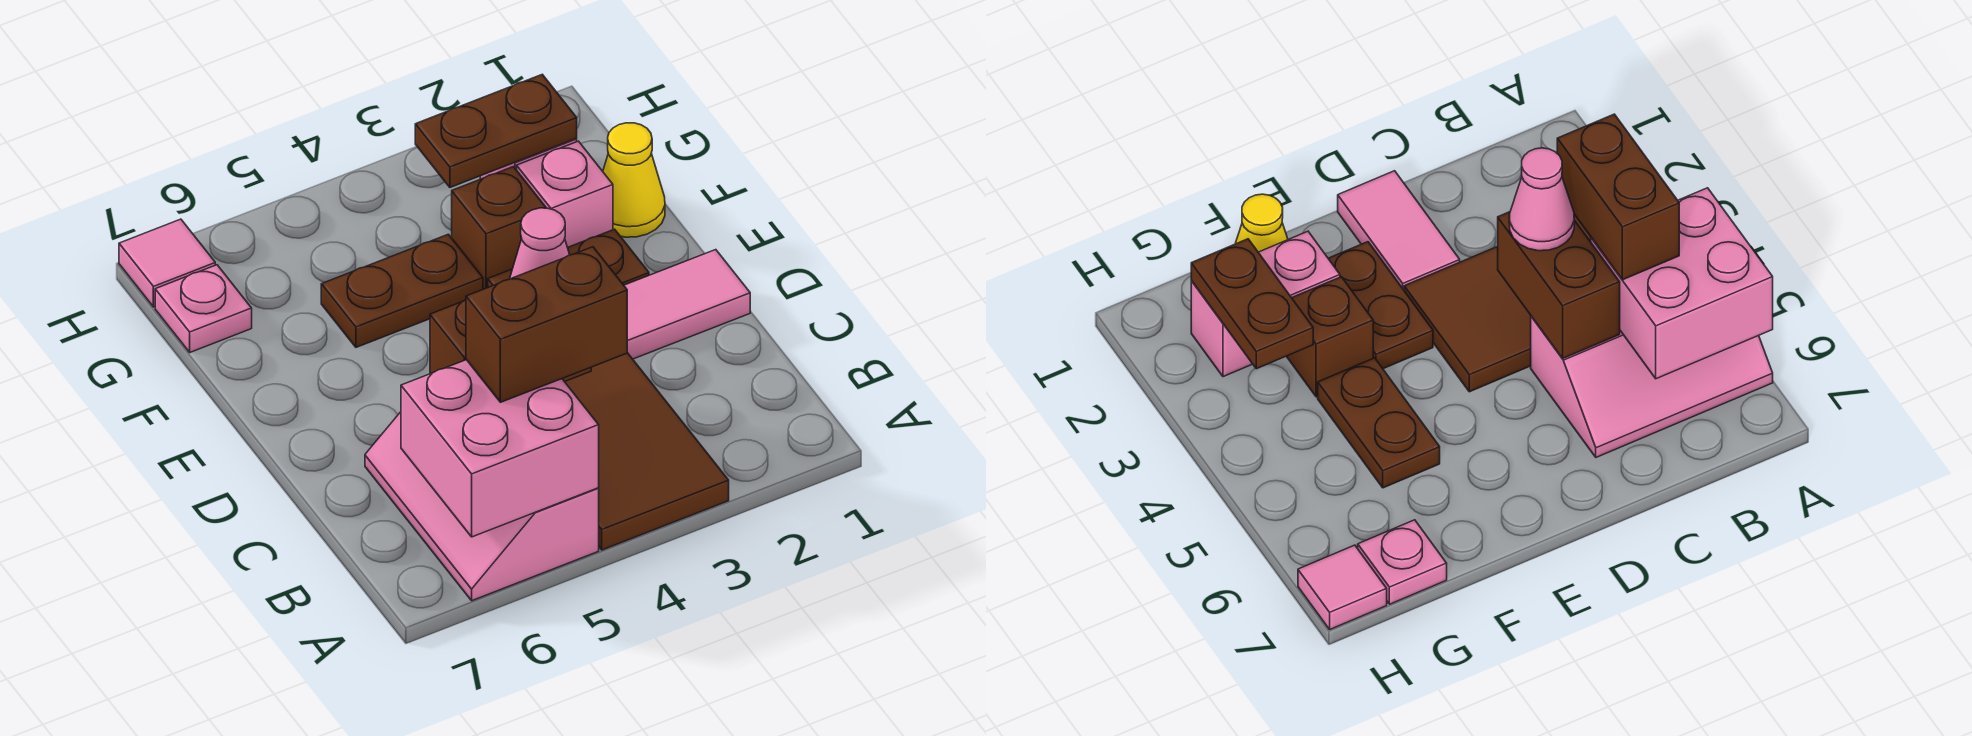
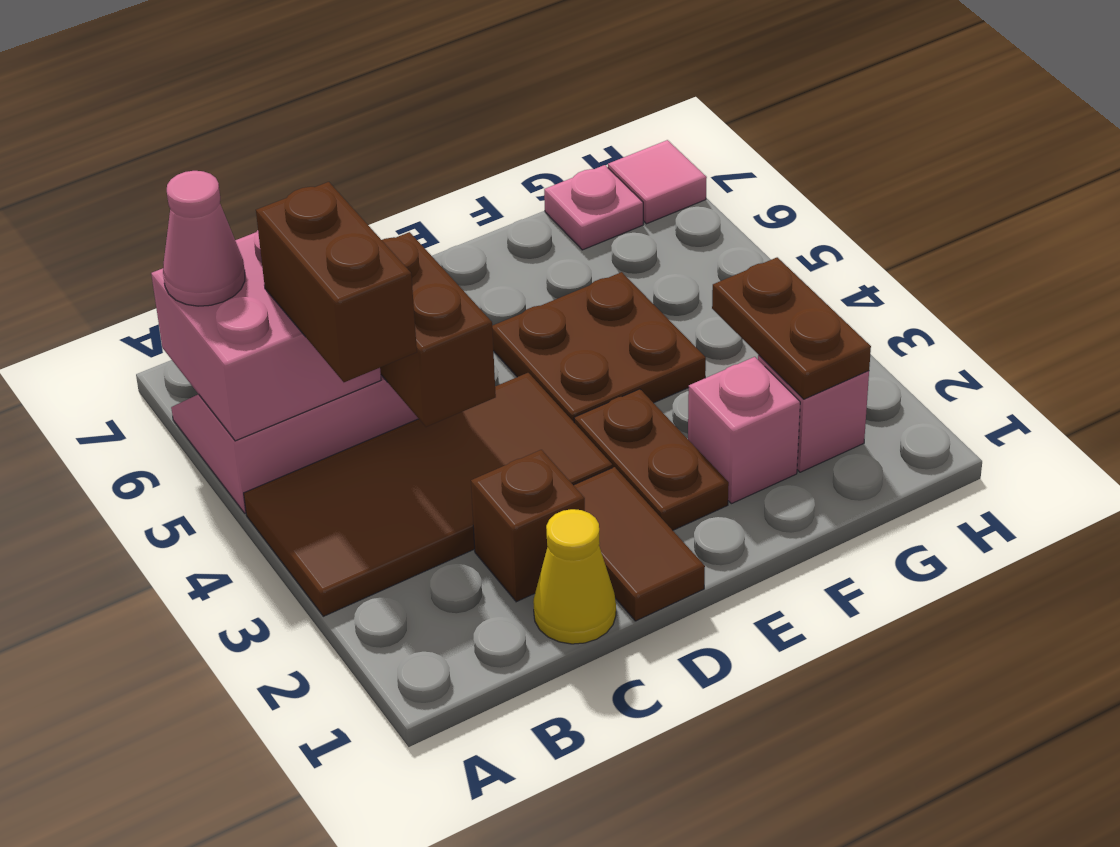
pink cone C4 level 3 -> pink cone A6 level 3
pink tile D1:D2 level 1 -> brown tile D1:D2 level 1
yellow cone F1 level 1 -> yellow cone C1 level 1
brown brick F3 level 1 -> brown brick C2 level 1
brown plate F4:F5 level 1 -> brown plate E4:F5 level 1

